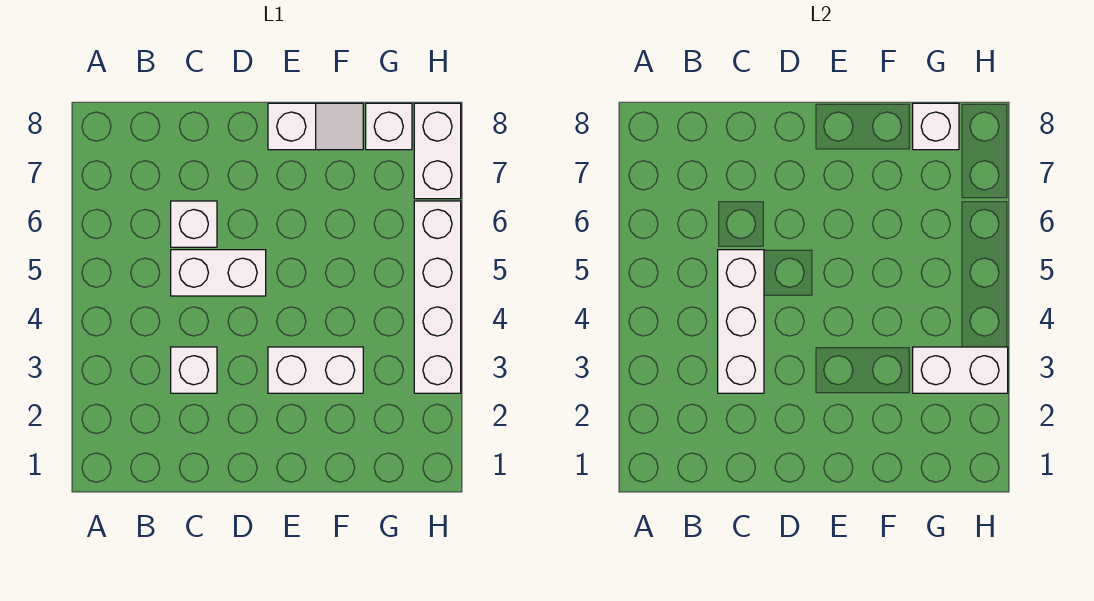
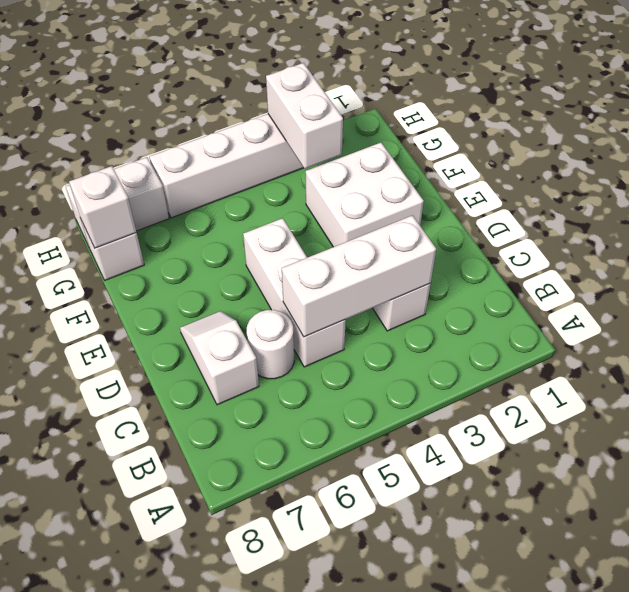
white brick C5:D5 level 1 -> white brick C5:E5 level 1
white brick C6 level 1 -> white round brick C6 level 1
white brick E3:F3 level 1 -> white brick E2:F3 level 1
white slope E8:F8 level 1 top E -> white slope C7:D7 level 1 top C

